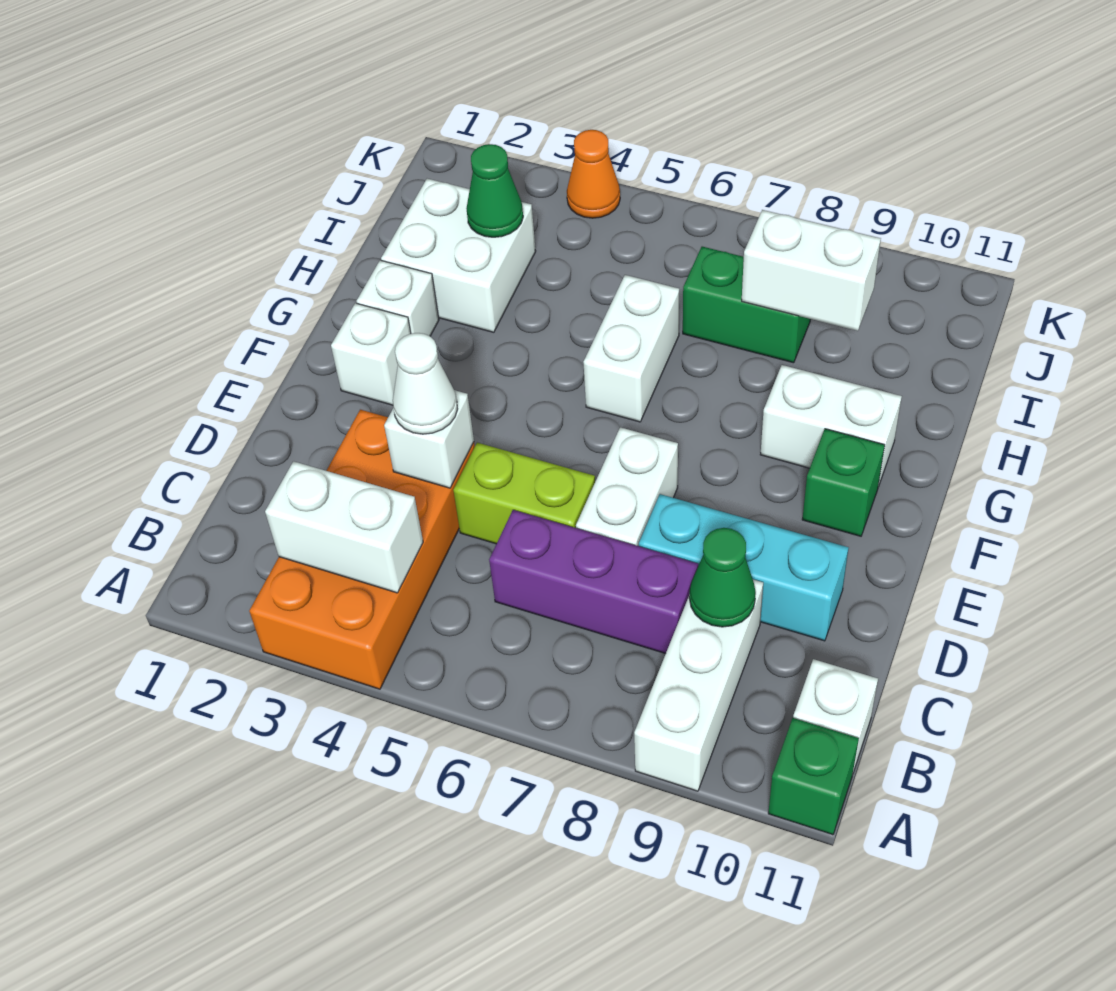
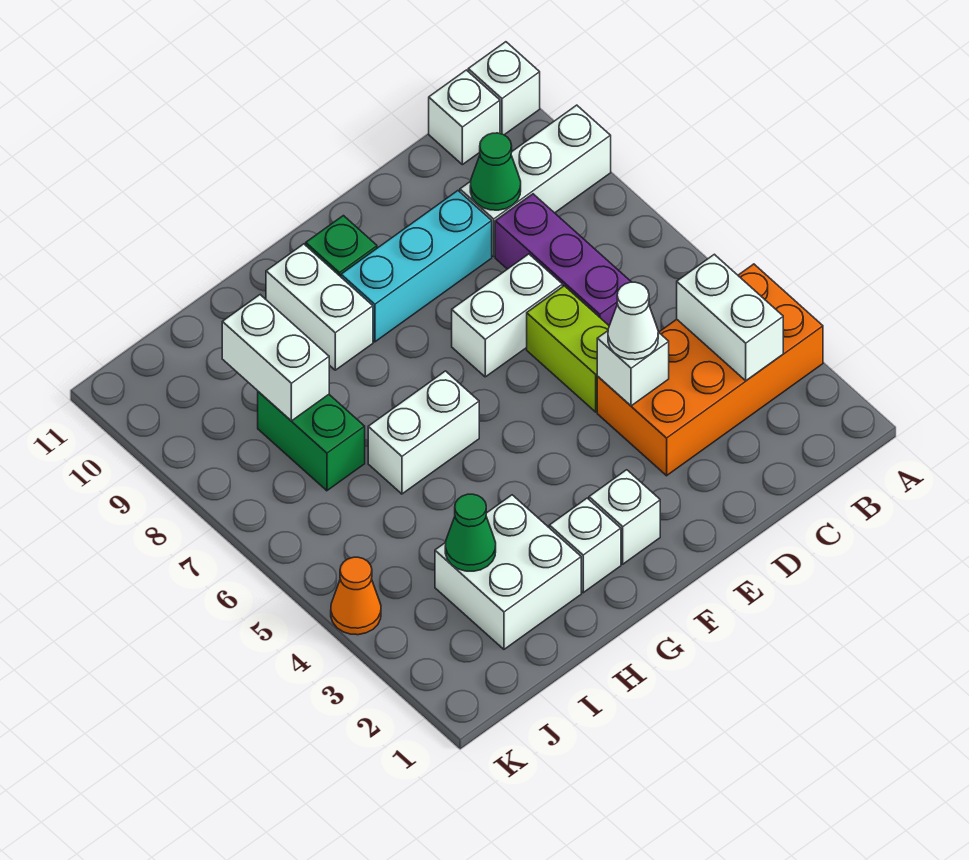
green brick A11 level 1 -> white brick A11 level 1
cyan brick D8:D10 level 1 -> cyan brick D9:F9 level 1

